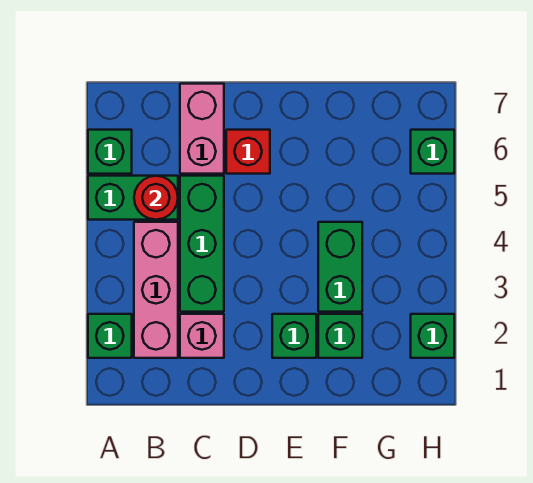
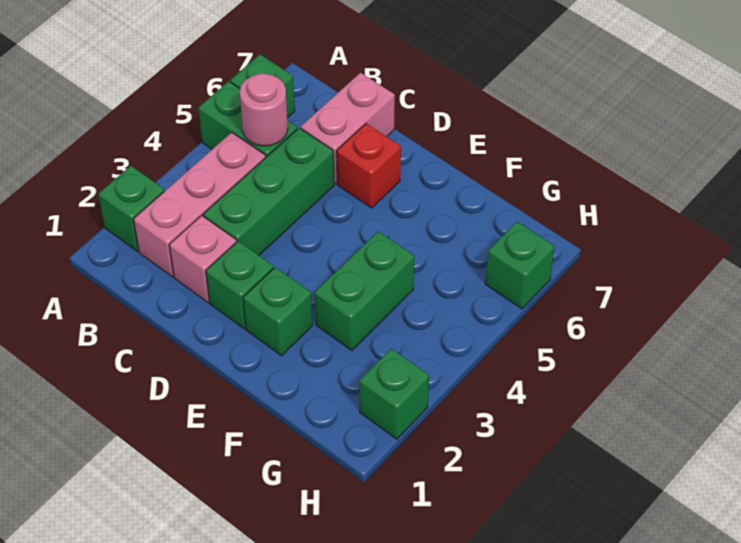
red round brick B5 level 2 -> pink round brick B5 level 2
green brick F2 level 1 -> green brick D2 level 1

